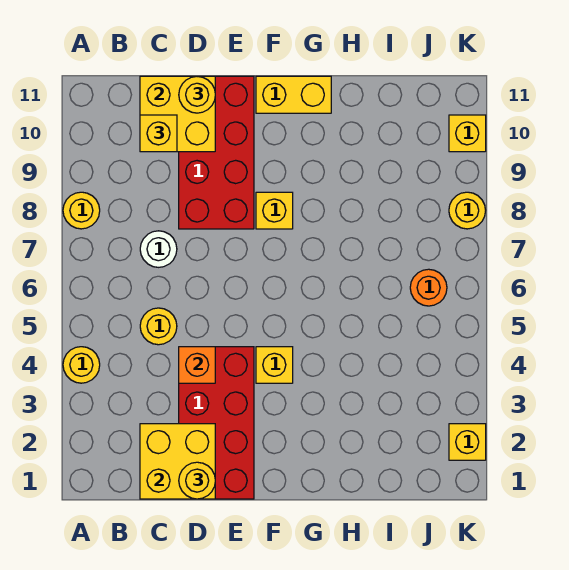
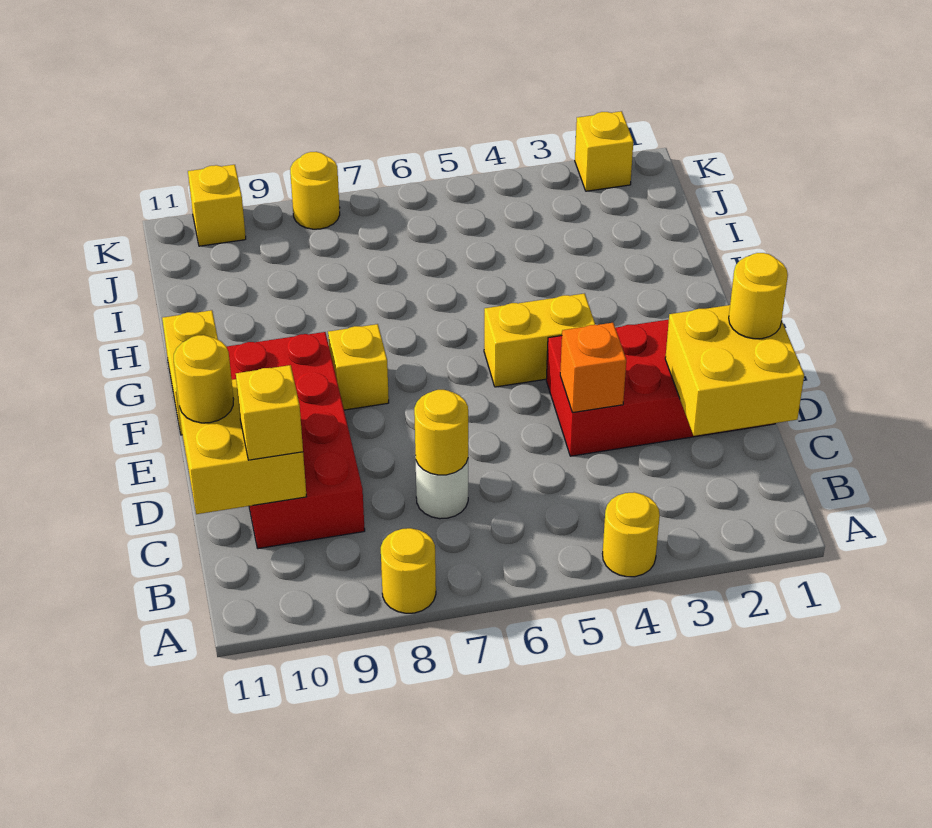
yellow round brick C5 level 1 -> yellow round brick C7 level 2
red brick D8:E11 level 1 -> red brick C9:F10 level 1
yellow brick F4 level 1 -> yellow brick F4:F5 level 1
orange round brick J6 level 1 -> none

